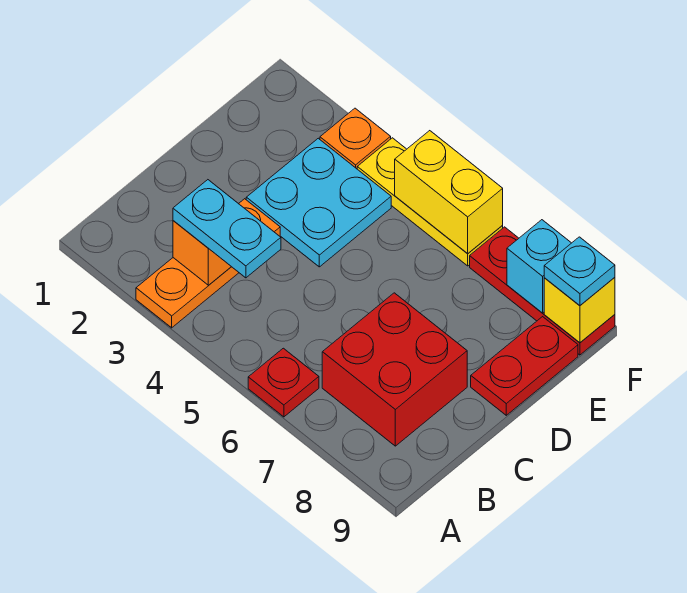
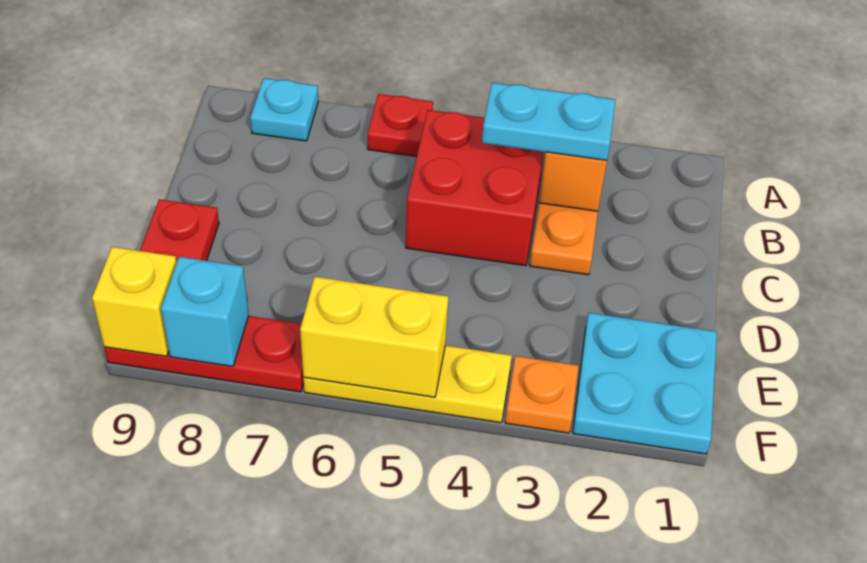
red brick B7:C8 level 1 -> red brick B4:C5 level 1
cyan plate D3:E4 level 1 -> cyan plate E1:F2 level 1
cyan plate F9 level 3 -> cyan plate A8 level 1

